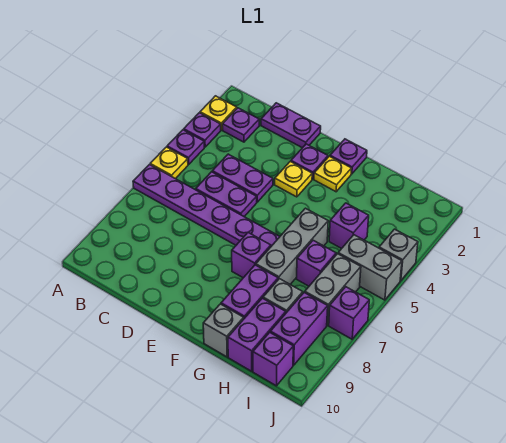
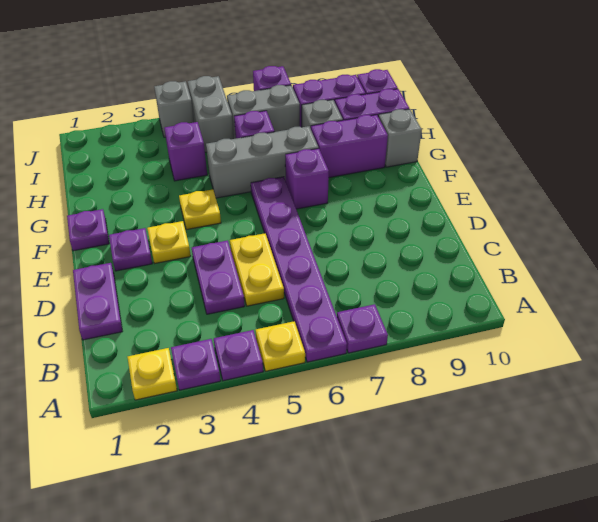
purple plate B2 level 1 -> purple plate A7 level 1
purple plate C5:D5 level 1 -> yellow plate C5:D5 level 1
yellow plate F2 level 1 -> yellow plate F4 level 1

